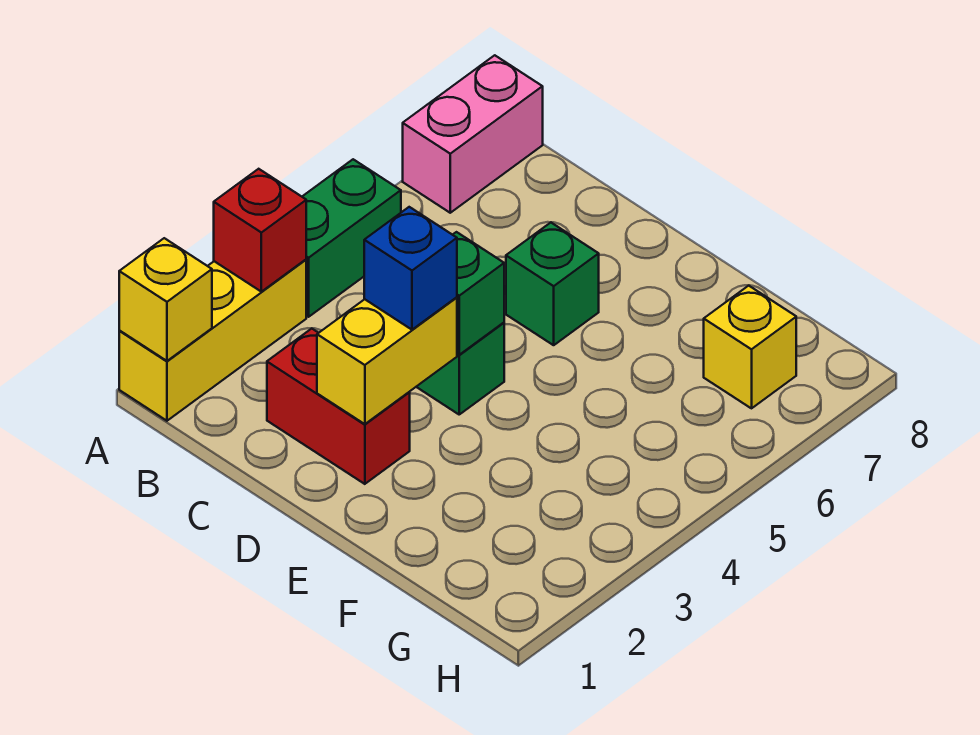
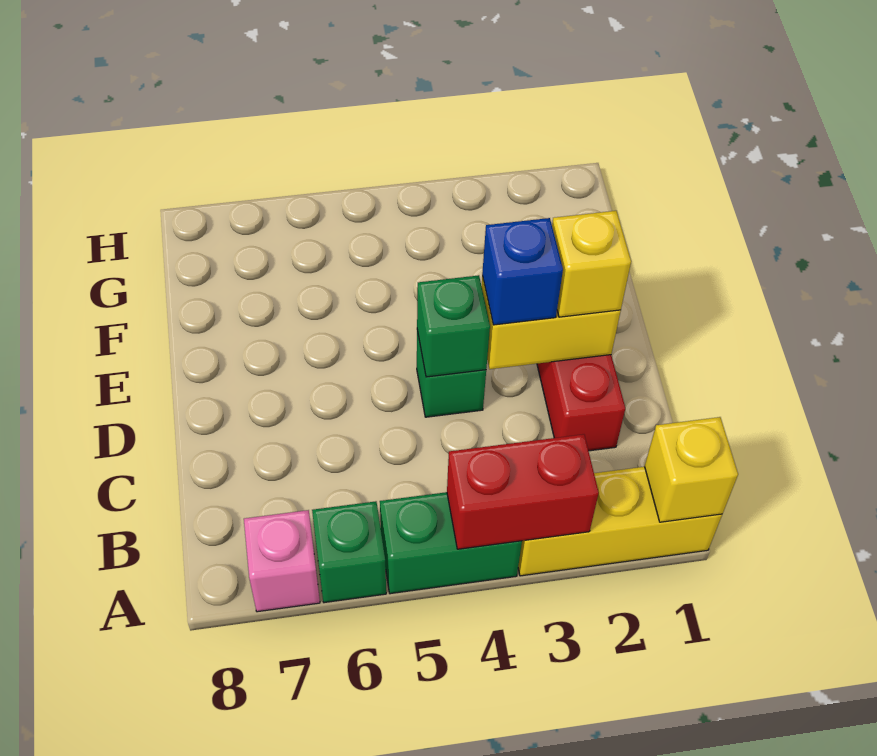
red brick A3 level 2 -> red brick A3:A4 level 2
pink brick A7:A8 level 1 -> pink brick A7 level 1
green brick D6 level 1 -> green brick A6 level 1
yellow brick G7 level 1 -> yellow brick D2 level 3

